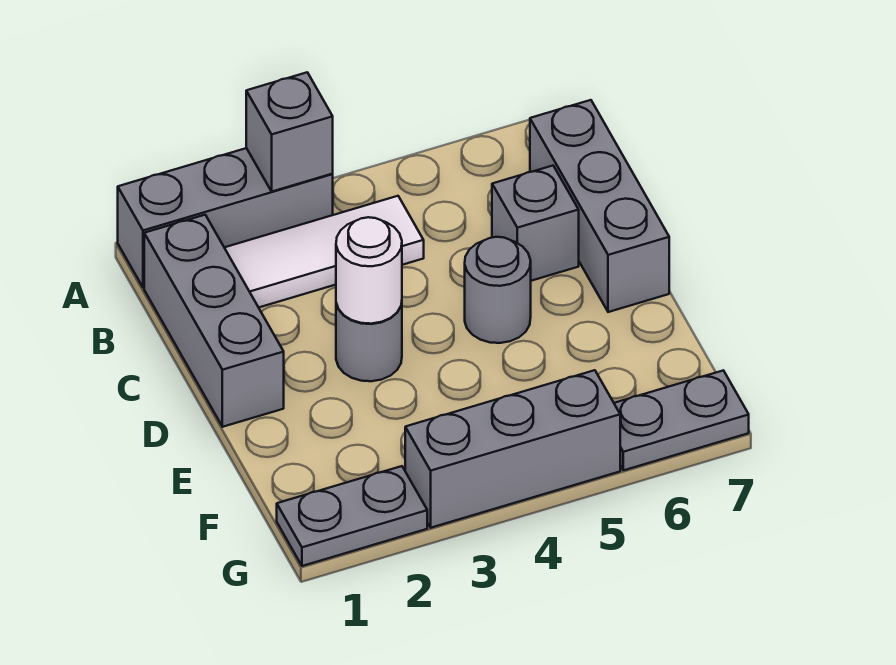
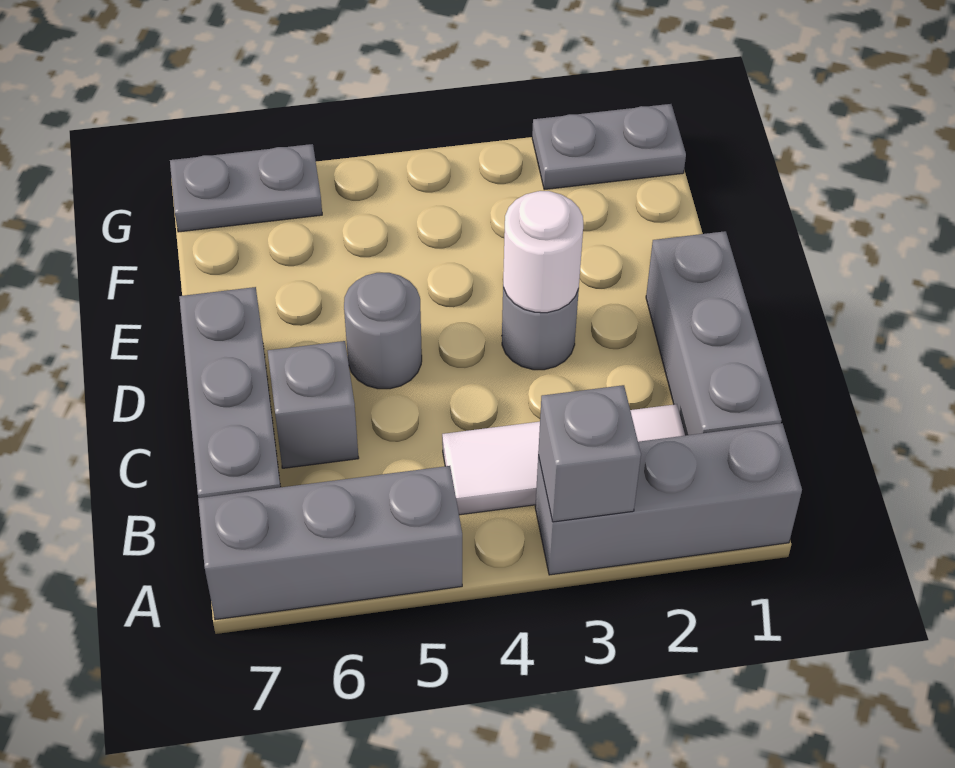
grey brick G3:G5 level 1 -> grey brick A5:A7 level 1

